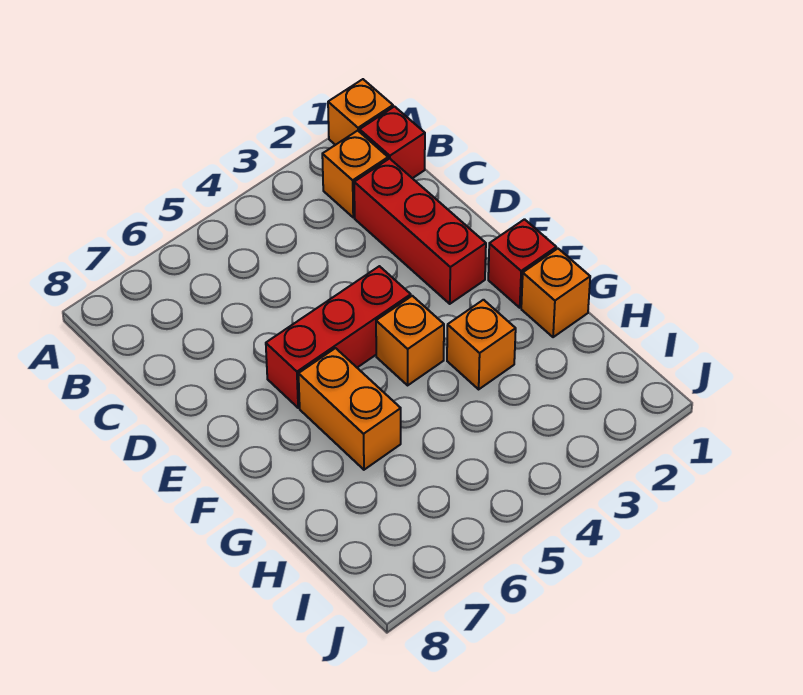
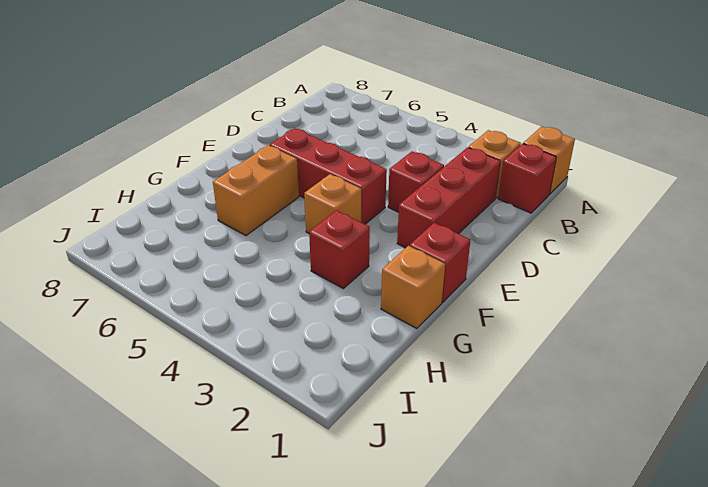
none -> red brick D3 level 1
orange brick G3 level 1 -> red brick G3 level 1

